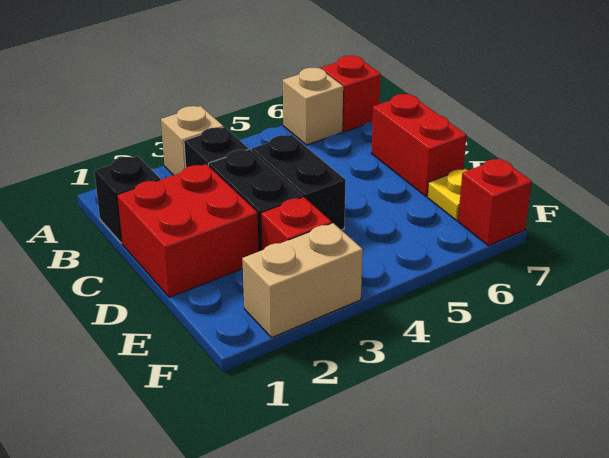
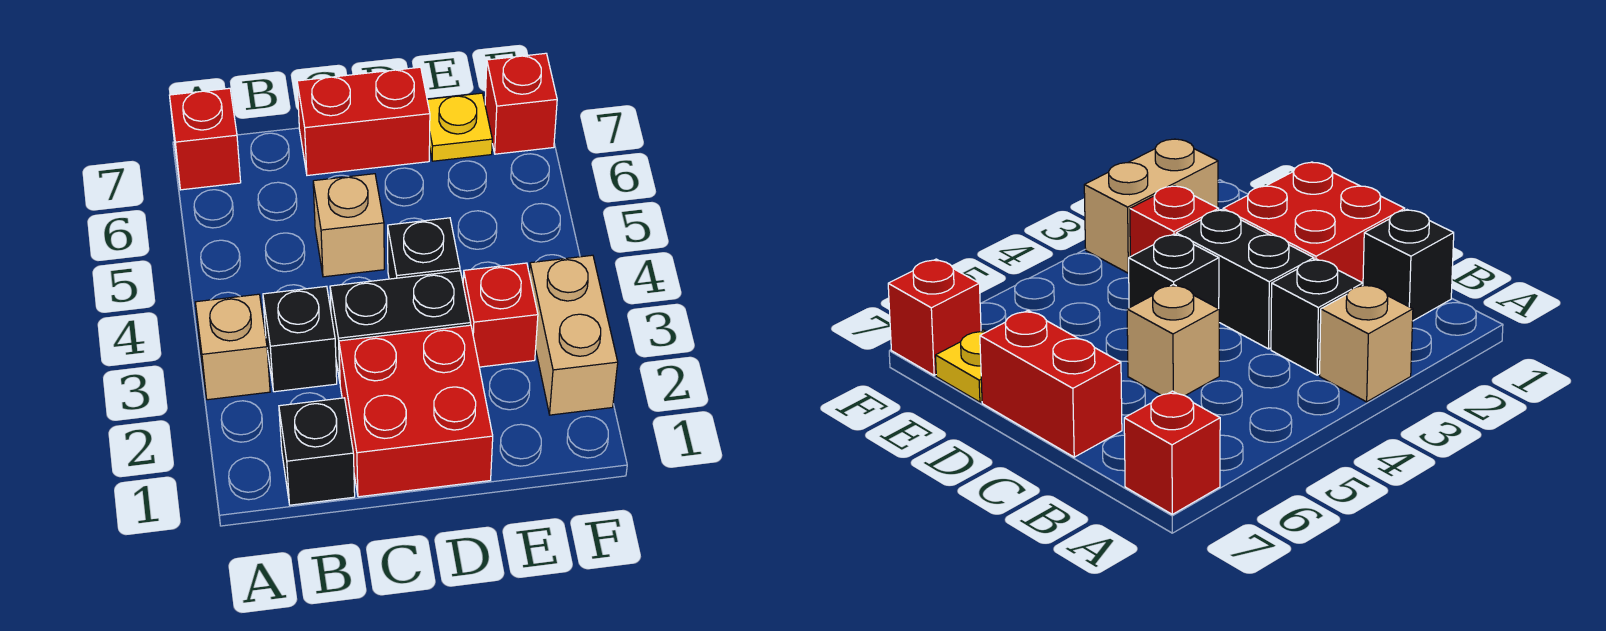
tan brick A6 level 1 -> tan brick C5 level 1
black brick C4:D4 level 1 -> black brick D4 level 1

